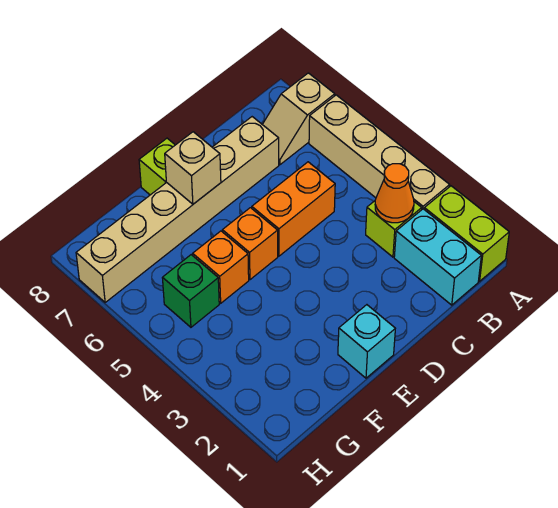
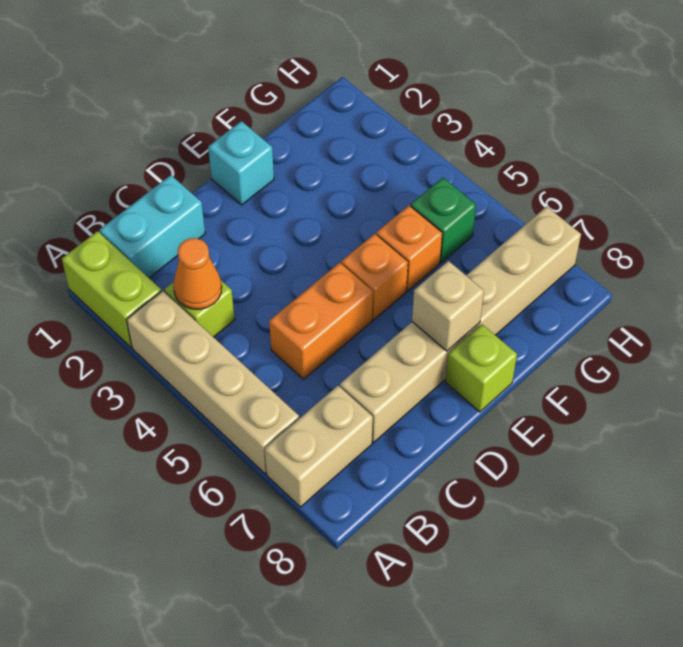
tan slope A7:B7 level 1 top A -> tan brick A7:B7 level 1
cyan brick B1:B2 level 1 -> cyan brick B1:C1 level 1

